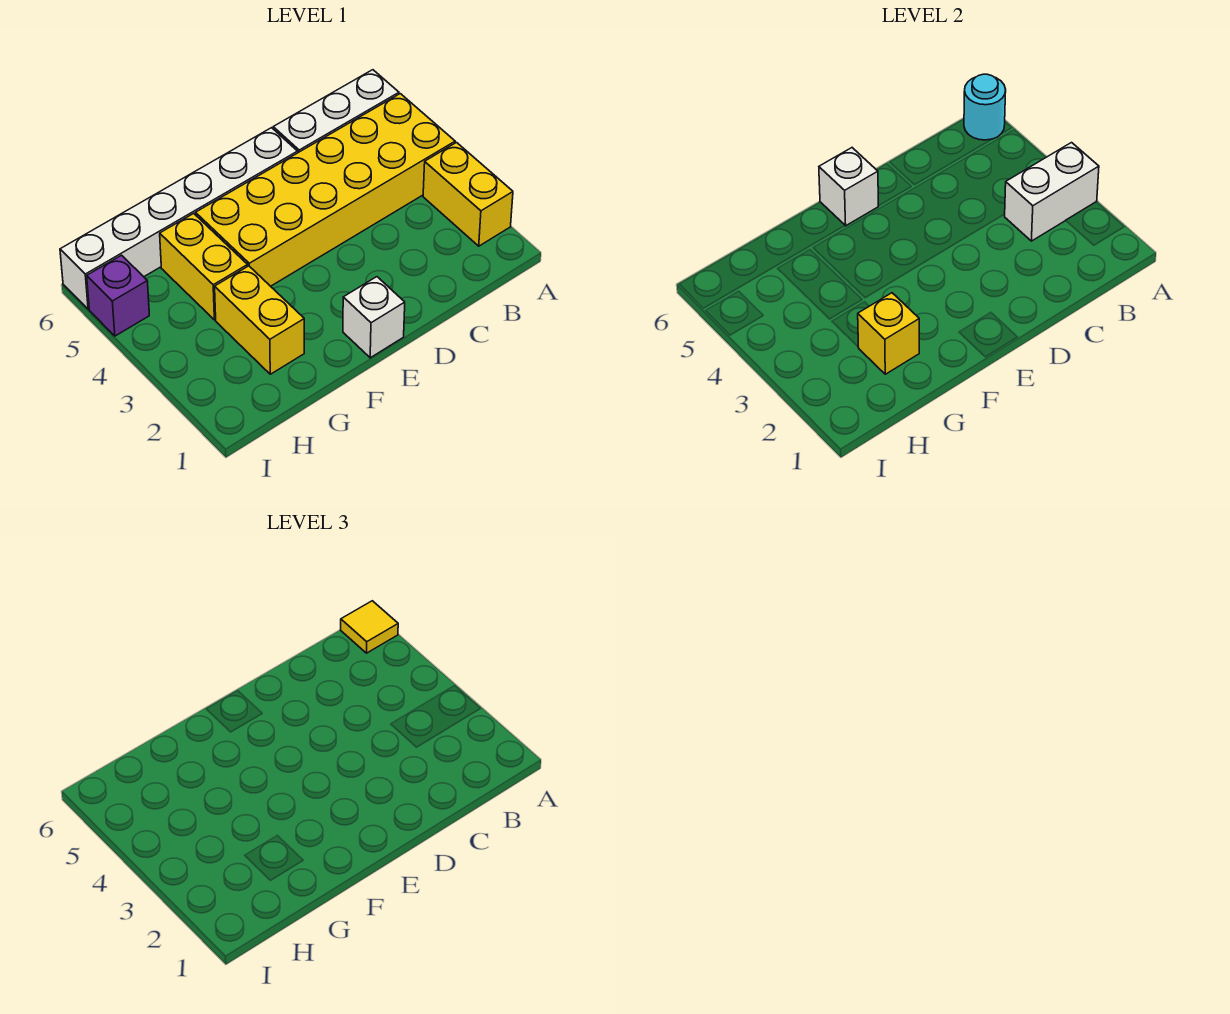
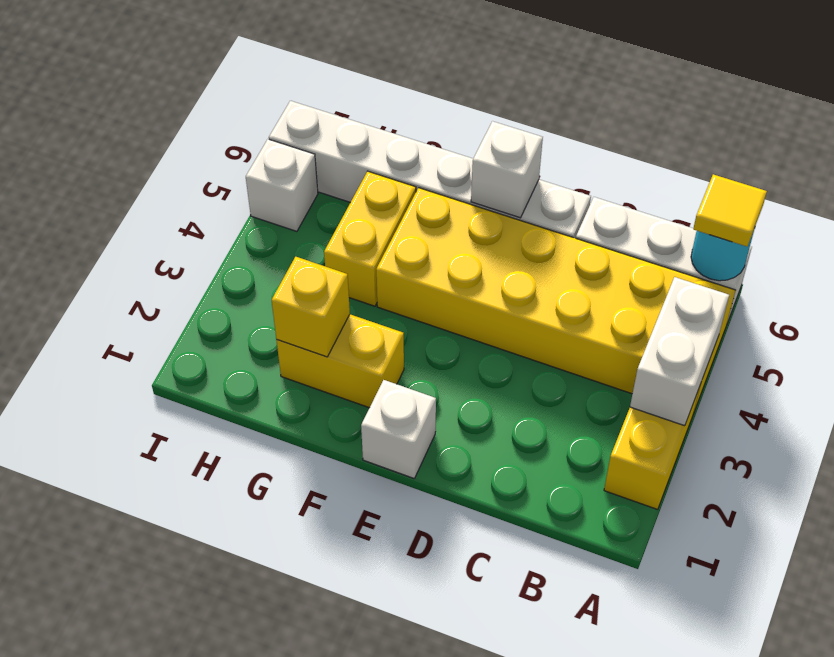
white brick A3:B3 level 2 -> white brick A3:A4 level 2
yellow brick G2:G3 level 1 -> yellow brick F2:G2 level 1
purple brick I5 level 1 -> white brick I5 level 1

